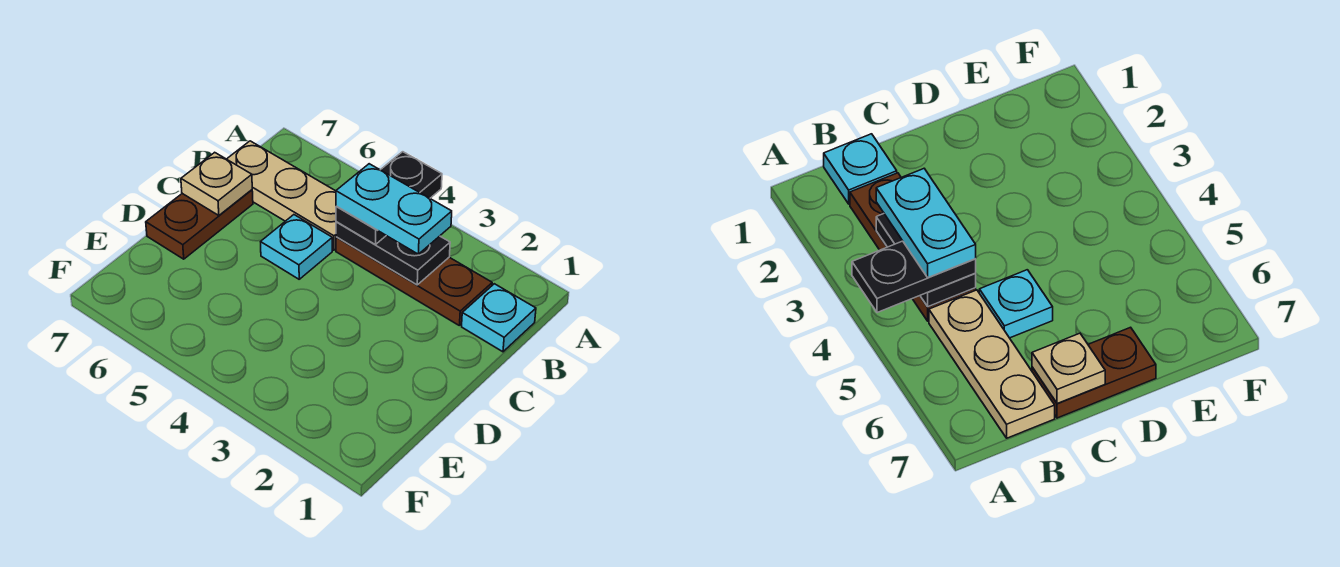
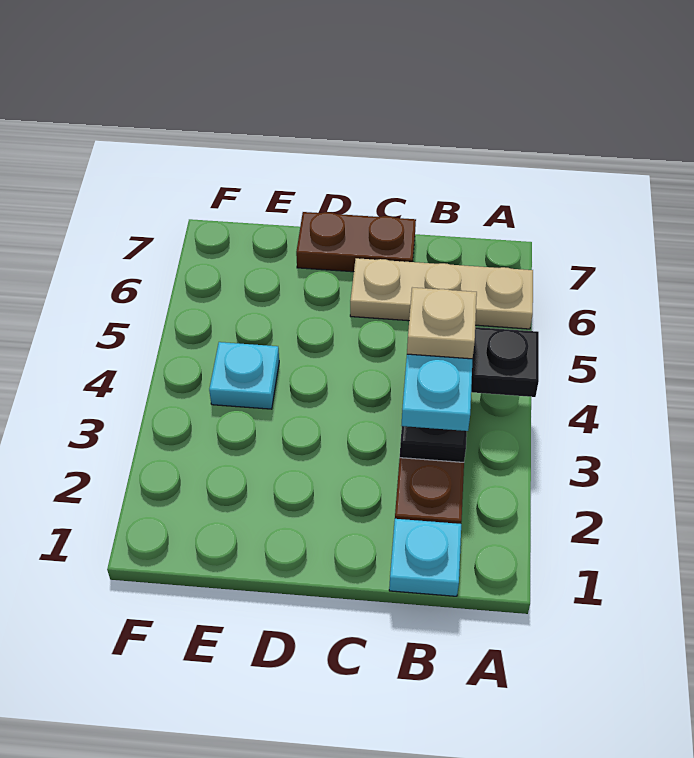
tan plate B5:B7 level 1 -> tan plate A6:C6 level 1
cyan plate C5 level 1 -> cyan plate E4 level 1
tan plate C7 level 2 -> tan plate B4 level 5

